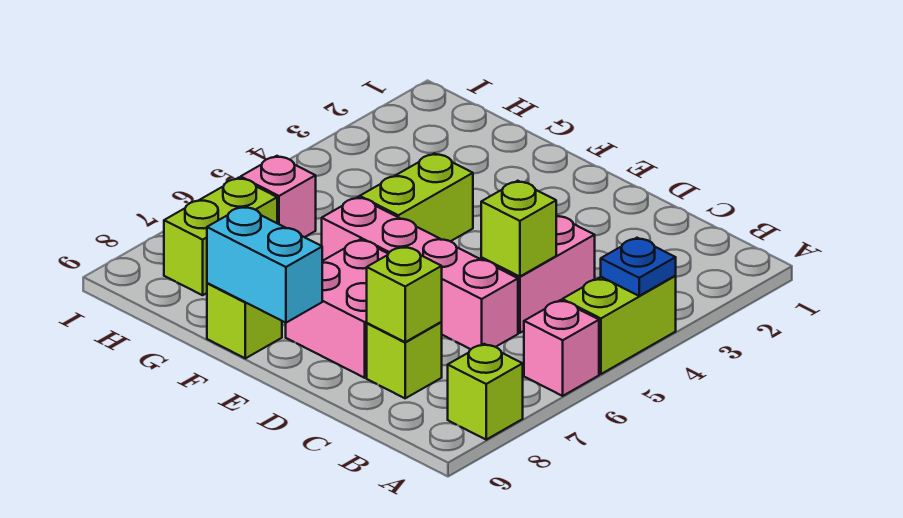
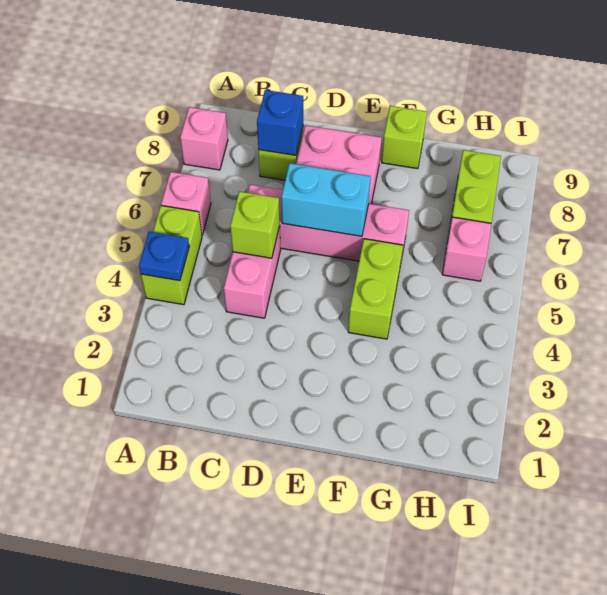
lime brick A8 level 1 -> pink brick A8 level 1
lime brick C8 level 2 -> blue brick C8 level 2
cyan brick E9:F9 level 2 -> cyan brick D6:E6 level 2

